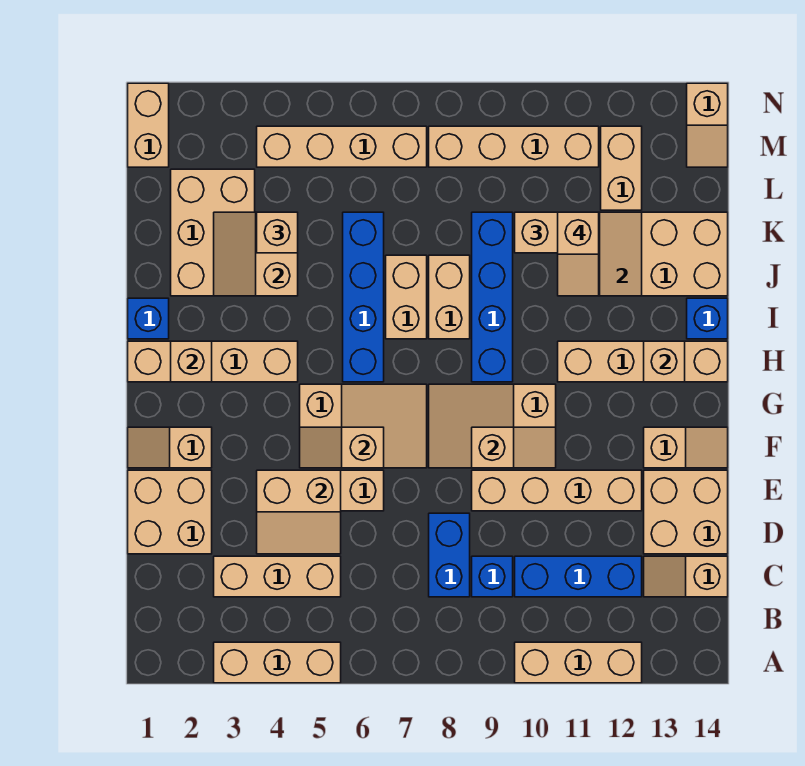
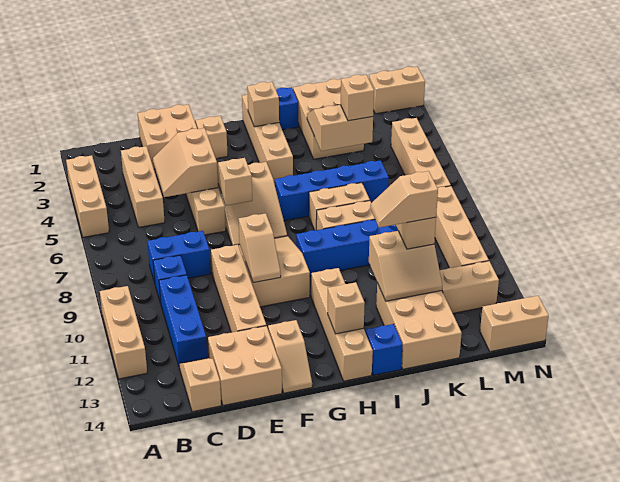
tan brick J2:L3 level 1 -> tan brick J1:K3 level 1
tan slope M14:N14 level 1 top N -> tan brick M14:N14 level 1

